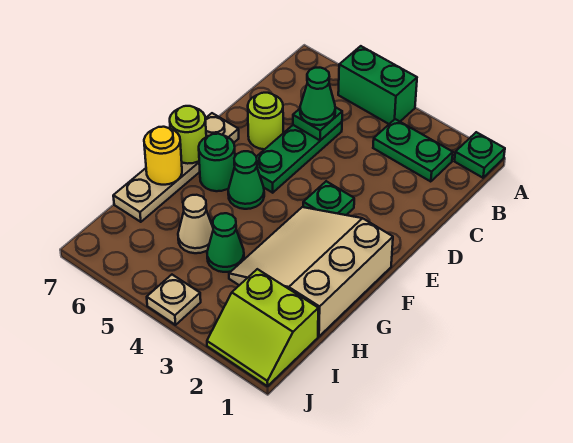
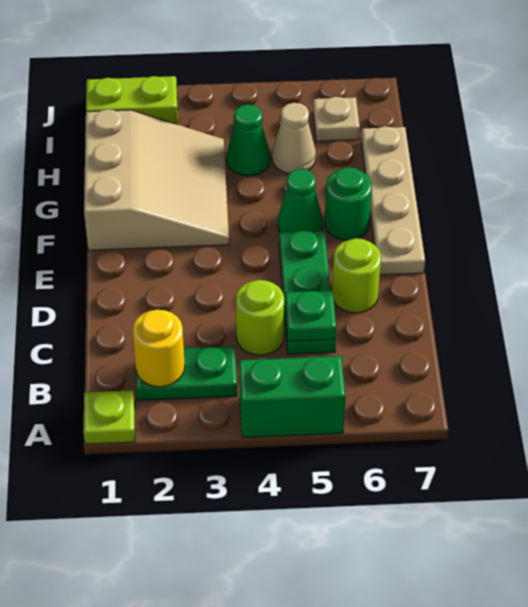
green plate A1 level 1 -> lime plate A1 level 1
green cone C5 level 3 -> none
green plate E3 level 1 -> none
lime round brick F7 level 2 -> lime round brick C4 level 1
yellow round brick G7 level 2 -> yellow round brick B2 level 2
tan plate J4 level 1 -> tan plate I6 level 1

